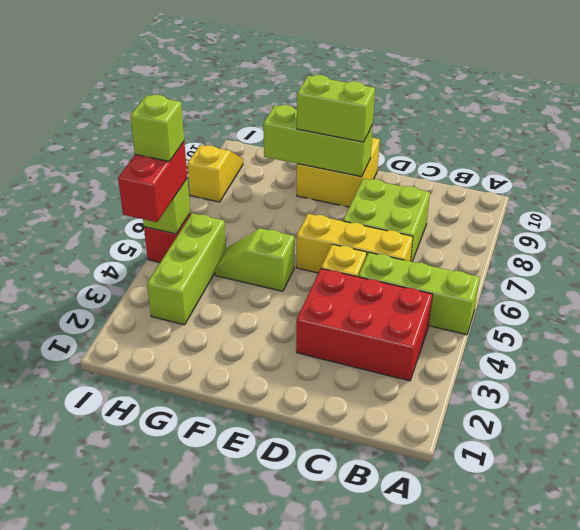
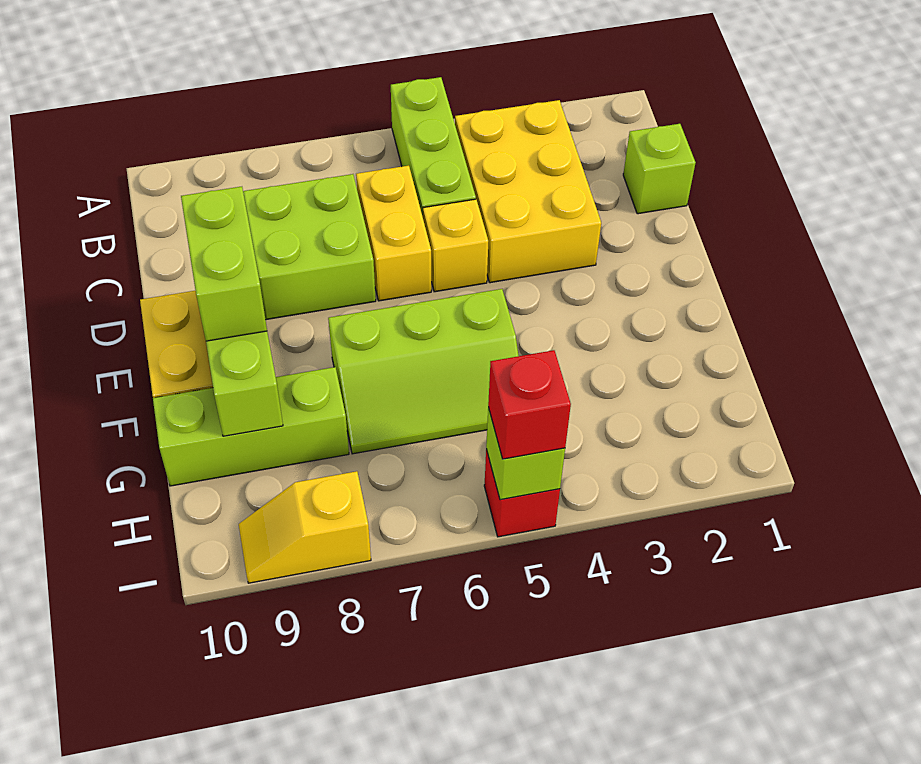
red brick B3:D4 level 1 -> yellow brick B3:D4 level 1
yellow brick C6:E6 level 1 -> yellow brick C6:D6 level 1
lime slope F5:G5 level 1 top F -> lime slope F5:G7 level 1 top F
lime brick H3:H5 level 1 -> lime brick G8:G10 level 1
red brick I4:I5 level 3 -> red brick I5 level 3
lime brick I5 level 4 -> lime brick C1 level 1

